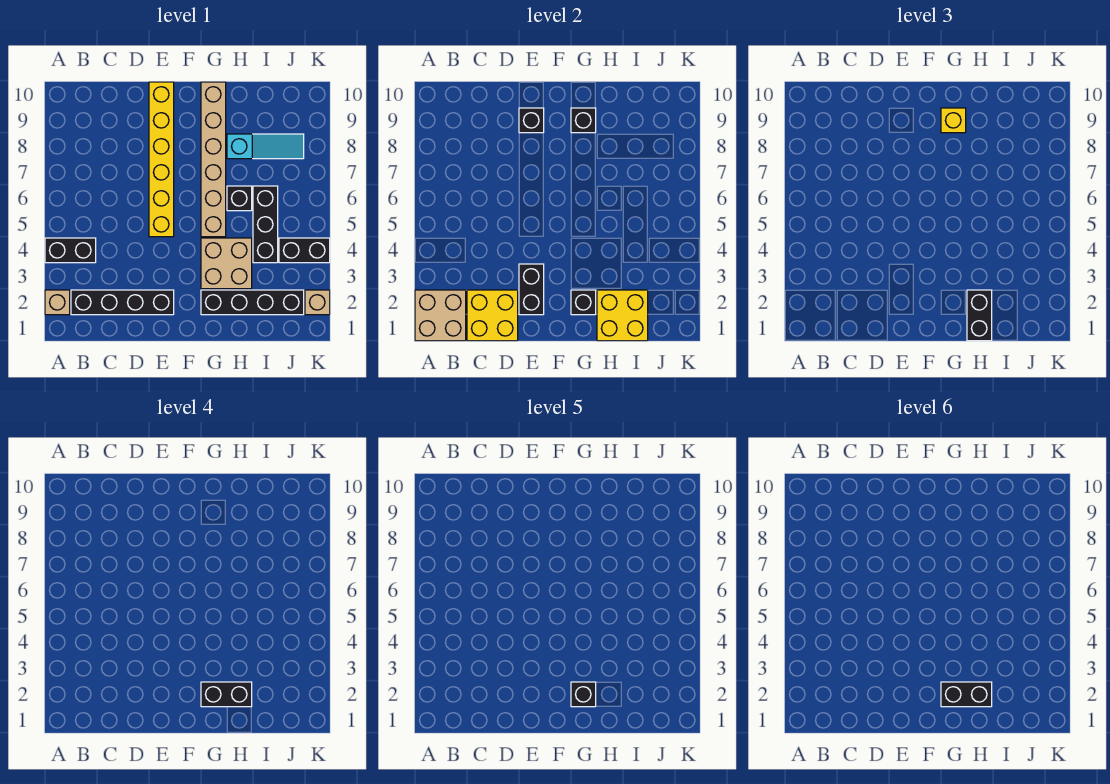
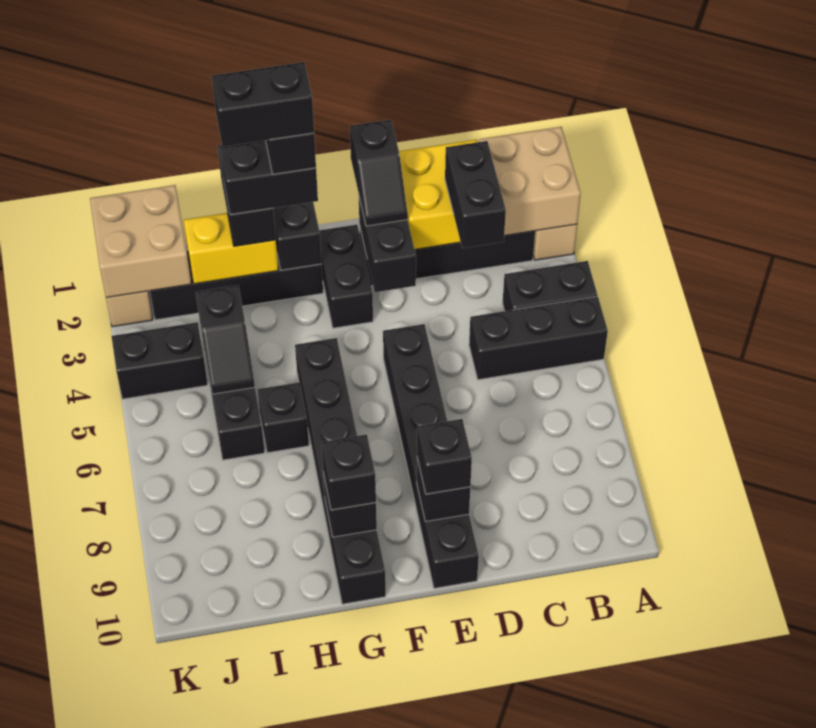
none -> black brick A5:C5 level 1
none -> black brick C2:C3 level 3
none -> black slope E1:E2 level 3 top 1
yellow brick E5:E10 level 1 -> black brick E5:E10 level 1
none -> black brick E9 level 3
none -> black brick F2:F3 level 1
tan brick G3:H4 level 1 -> tan brick J1:K2 level 2
tan brick G5:G10 level 1 -> black brick G5:G10 level 1
yellow brick G9 level 3 -> black brick G9 level 3
yellow brick H1:I2 level 2 -> yellow brick H2:I2 level 2
cyan slope H8:J8 level 1 top H -> none
none -> black slope I4:I5 level 2 top 4

